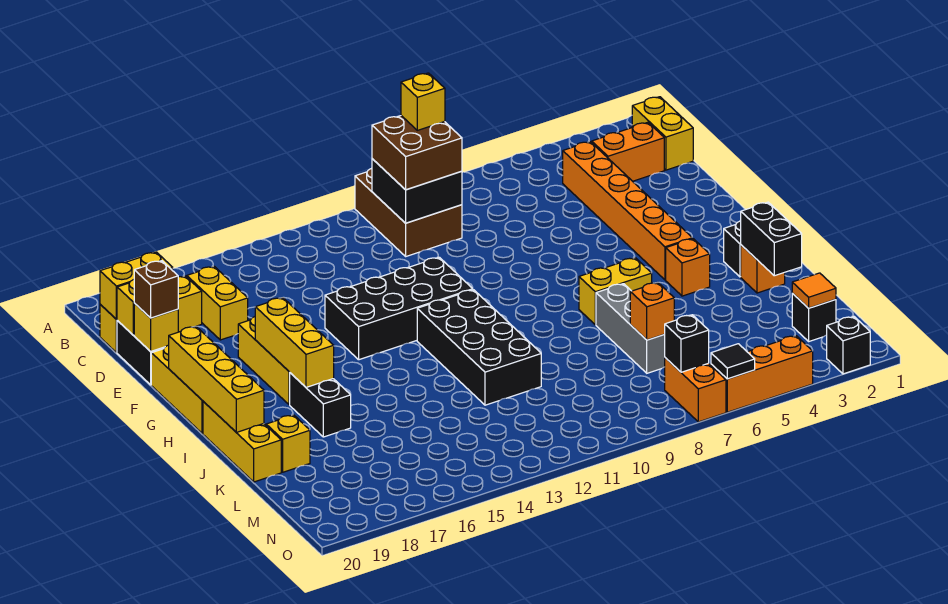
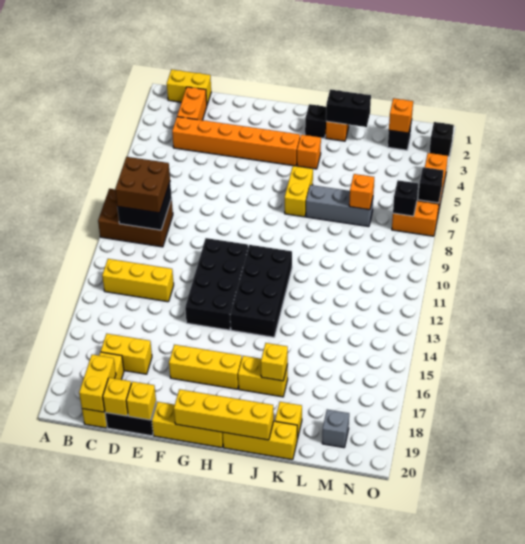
yellow brick B9 level 4 -> yellow brick J17 level 2
brown brick E20 level 3 -> none
yellow brick G17:I17 level 2 -> yellow brick B13:D13 level 1
black brick H11:K12 level 1 -> black brick H11:I14 level 1
black brick I17:J17 level 1 -> yellow brick I17:J17 level 1
orange tile M2 level 2 -> orange brick M2 level 2
none -> grey brick M19 level 1
black tile O6 level 2 -> black brick O6 level 2

